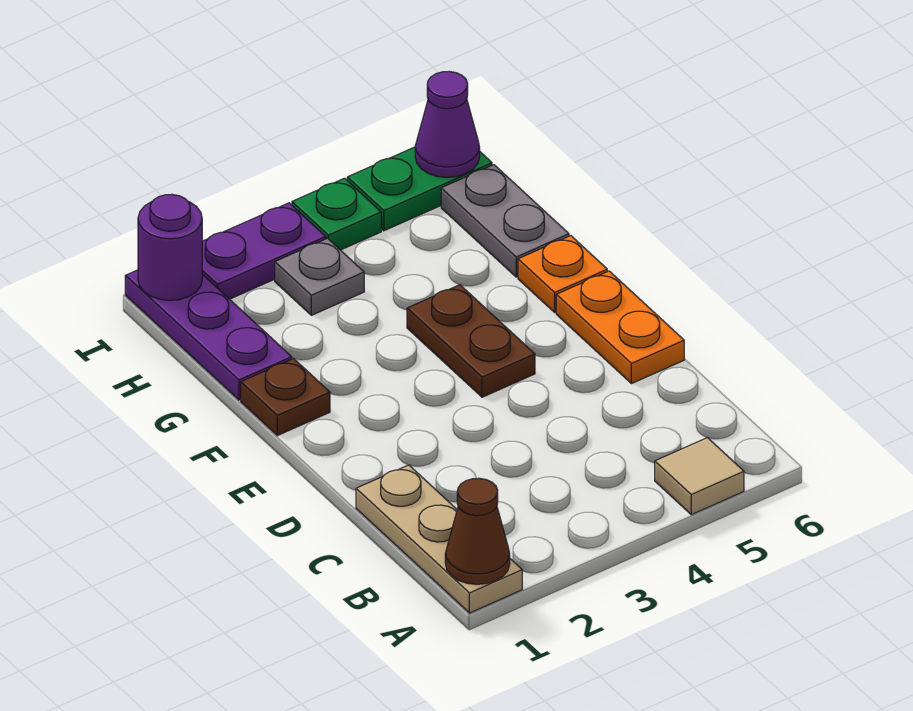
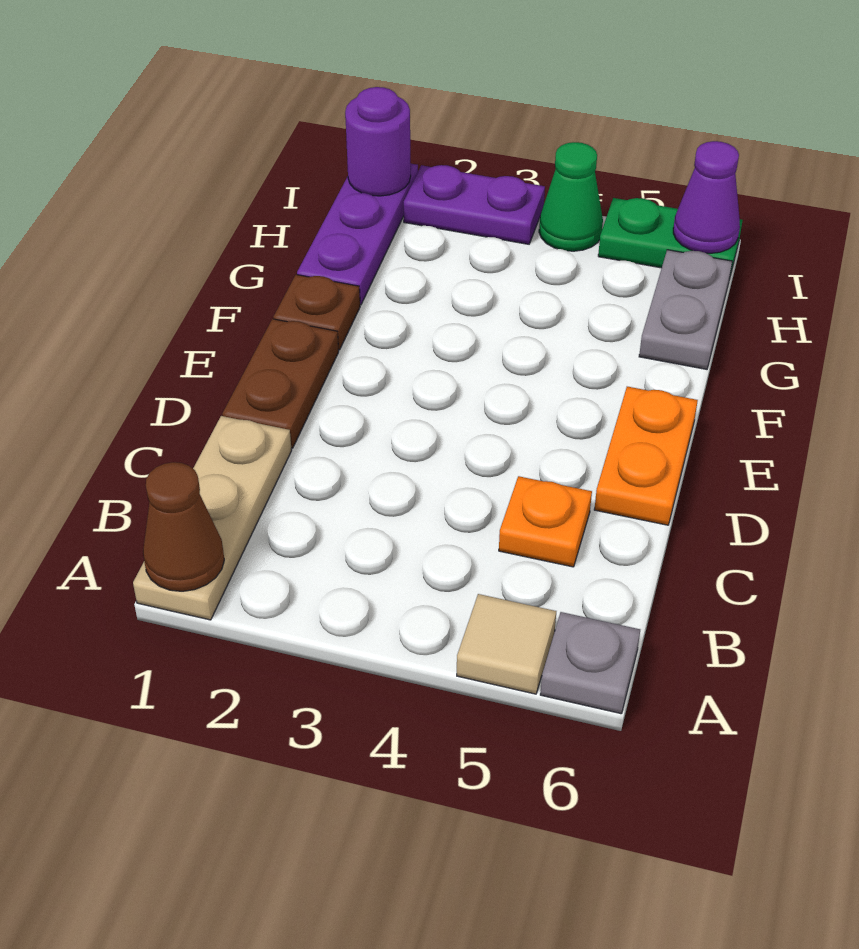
brown plate E4:F4 level 1 -> brown plate D1:E1 level 1
orange plate F6 level 1 -> orange plate C5 level 1
grey plate H3 level 1 -> grey plate A6 level 1
green plate I4 level 1 -> green cone I4 level 1

